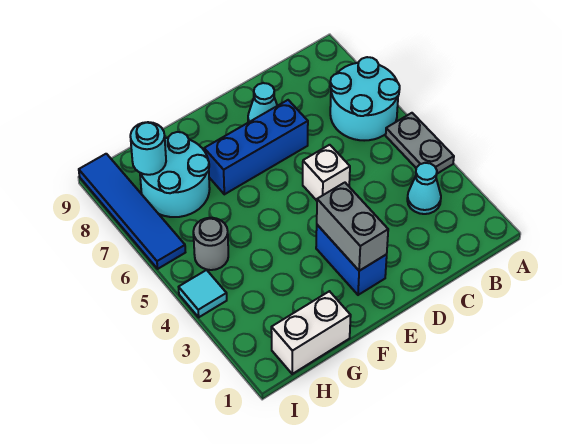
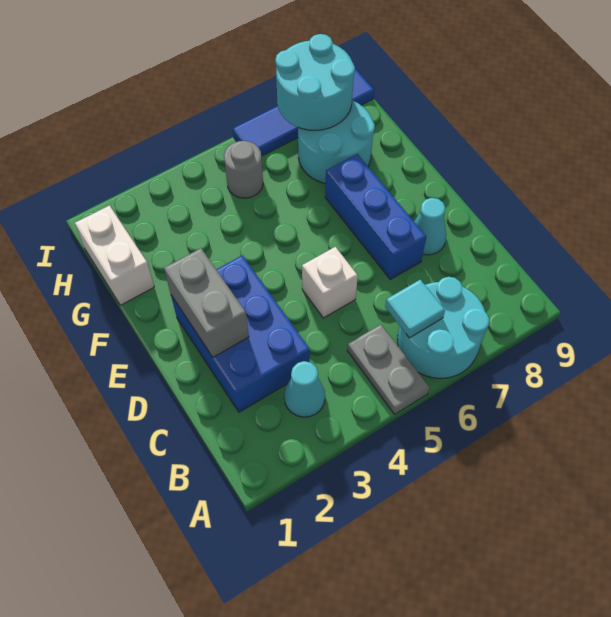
grey plate A4:A5 level 1 -> grey plate A5:B5 level 1
blue brick E2:E3 level 1 -> blue brick C2:E3 level 1
grey brick E2:E3 level 2 -> grey brick D2:E2 level 2
cyan round brick H8 level 2 -> cyan round brick H7:I8 level 2
cyan tile I4 level 1 -> cyan tile B6 level 2

